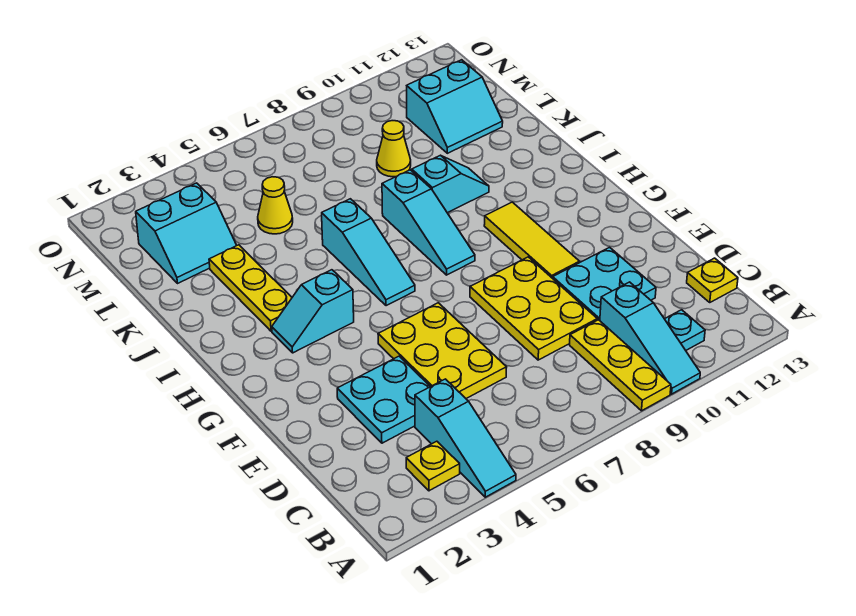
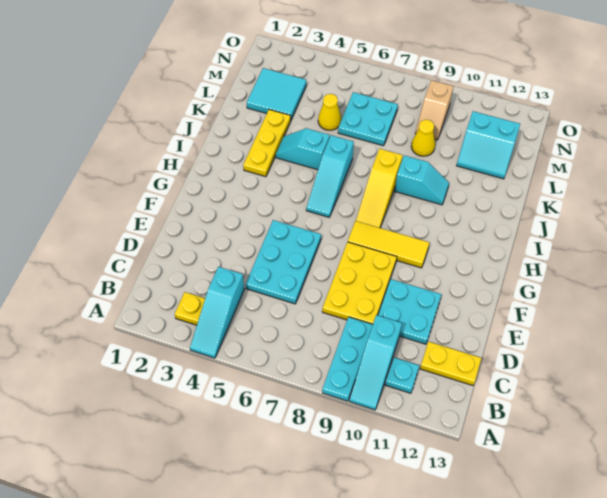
yellow plate A9:C9 level 1 -> cyan plate A9:C9 level 1
yellow plate C13 level 1 -> yellow plate C12:C13 level 1
cyan plate D3:E4 level 1 -> cyan plate L6:M7 level 1
yellow plate D5:F6 level 1 -> cyan plate D5:F6 level 1
yellow tile F10:H10 level 1 -> yellow tile G8:G10 level 1
cyan slope H3:H4 level 1 top 4 -> cyan slope J4:J5 level 1 top 5
cyan slope H8:J8 level 1 top J -> yellow slope H8:J8 level 1 top J
cyan slope L2:M3 level 1 top M -> cyan tile L2:M3 level 1
none -> tan slope M9:N9 level 1 top N

